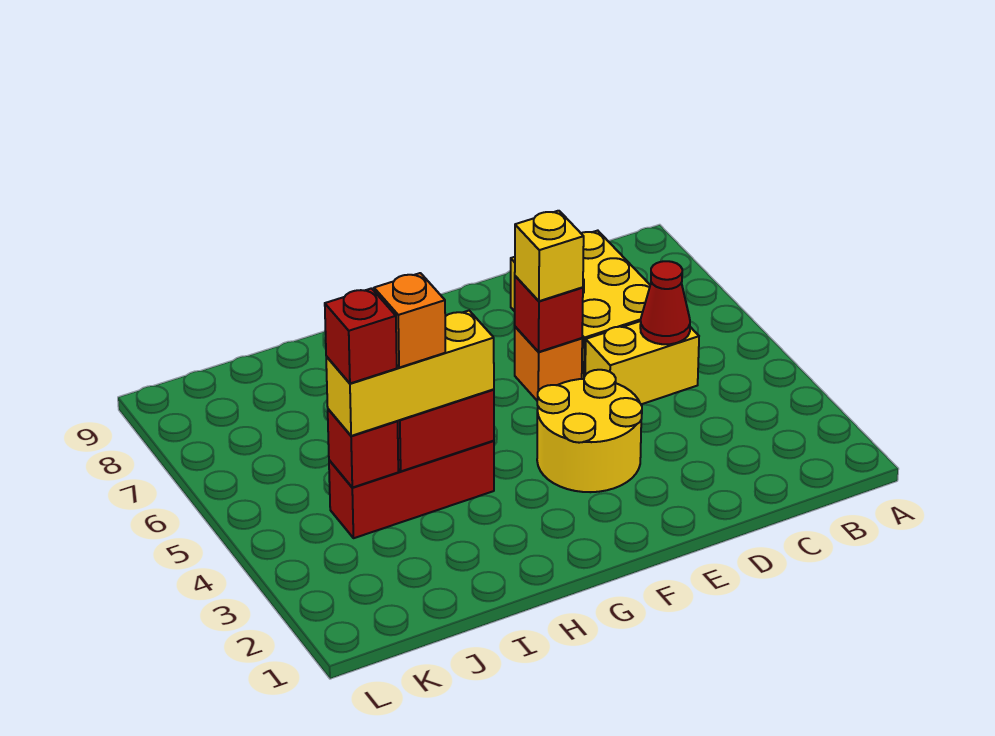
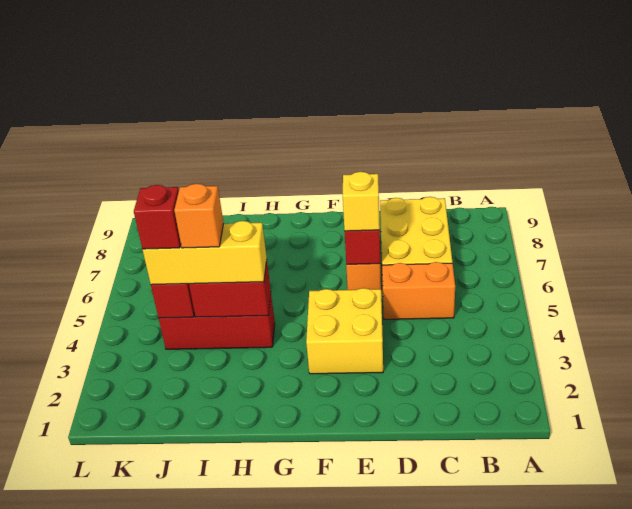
yellow brick C5:D5 level 1 -> orange brick C5:D5 level 1
red cone C5 level 2 -> none
yellow round brick E3:F4 level 1 -> yellow brick E3:F4 level 1

